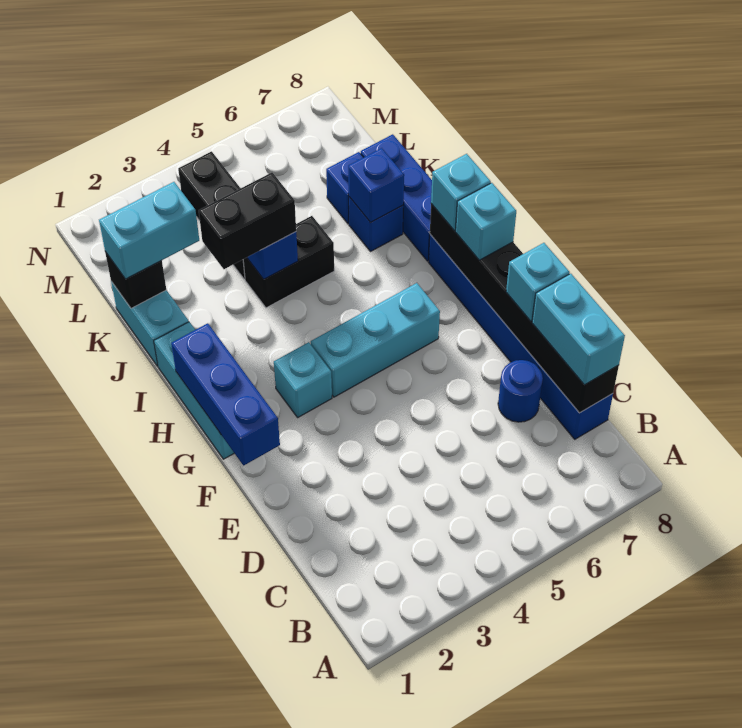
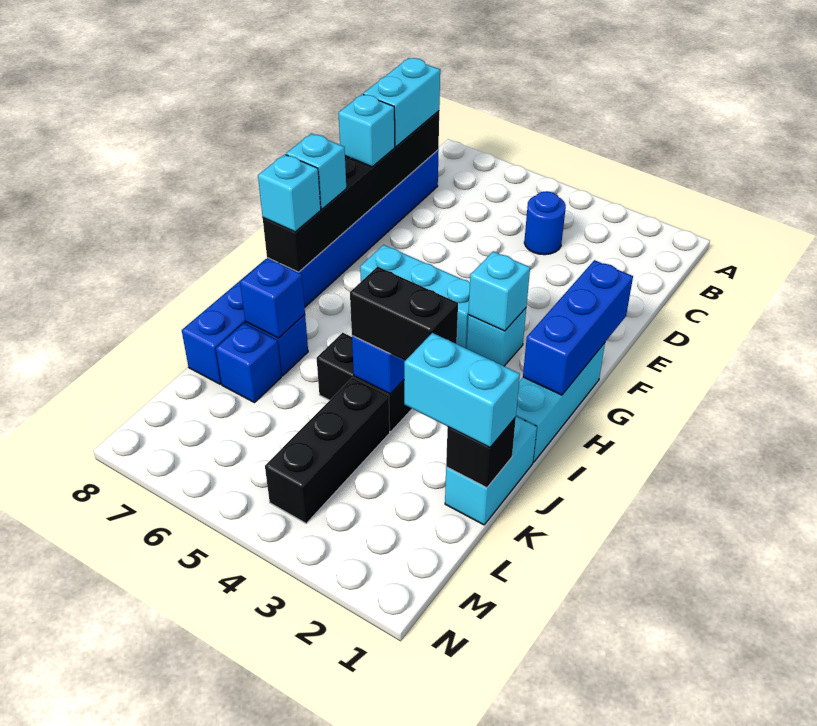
blue round brick D7 level 1 -> blue round brick C4 level 1
none -> cyan brick G3 level 2

